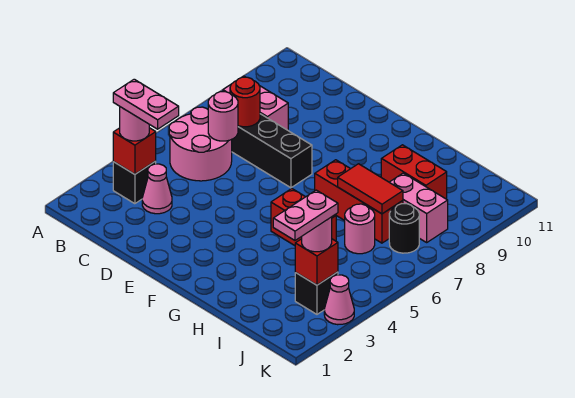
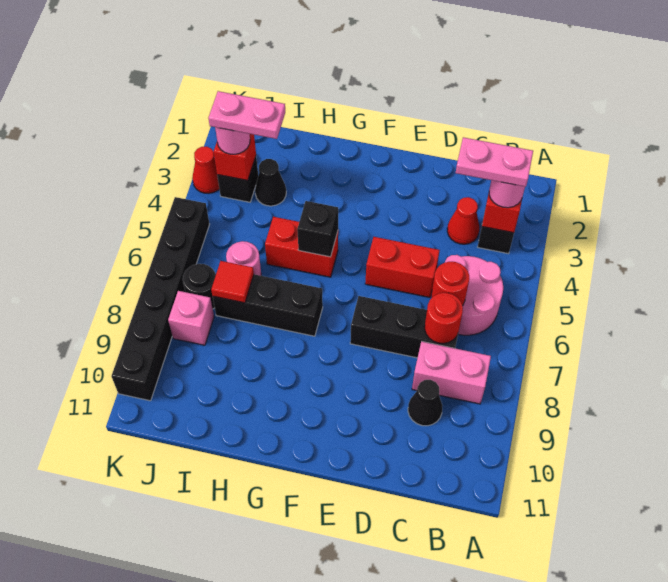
pink cone C3 level 1 -> red cone C3 level 1
pink round brick C6 level 2 -> red round brick C6 level 2
none -> black cone C9 level 1
none -> black brick G5 level 2
red brick G7:I7 level 1 -> black brick G7:I7 level 1
red tile H7:I7 level 2 -> red tile I7 level 2
red brick H9:I9 level 1 -> red brick D5:E5 level 1
none -> black cone I3 level 1
pink brick I8:J8 level 1 -> pink brick J8 level 1
pink plate J2:J3 level 4 -> pink plate I3:J3 level 4
pink cone K3 level 1 -> red cone K3 level 1
none -> black brick K5:K10 level 1

